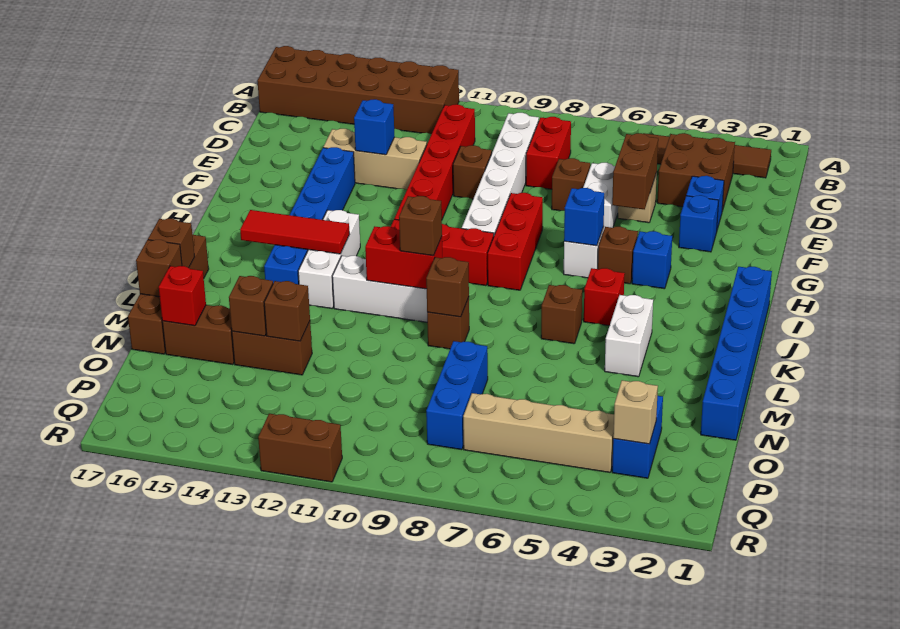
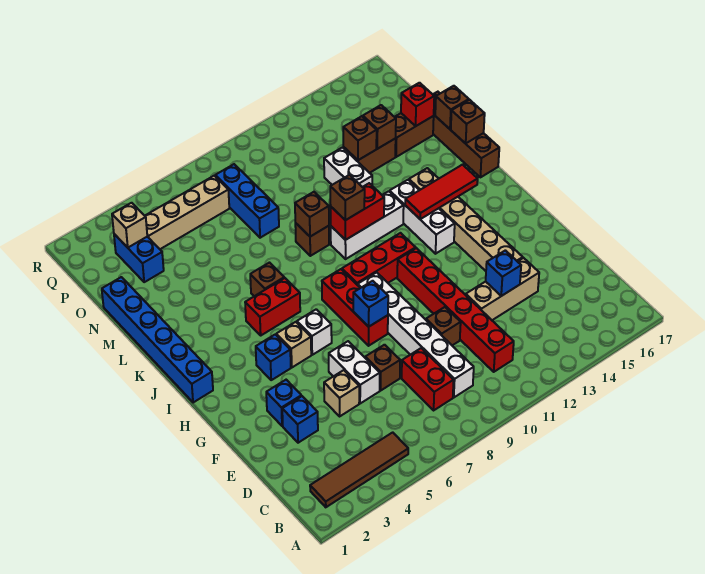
brown brick A12:B17 level 1 -> none
brown brick C3:D4 level 1 -> none
brown brick E5:F5 level 2 -> none
blue brick F14:K14 level 1 -> tan brick F14:K14 level 1
brown brick H5 level 1 -> tan brick H5 level 1
blue brick H6 level 2 -> blue brick G8 level 2
red brick J5 level 1 -> red brick J5:J6 level 1
white brick K4:L4 level 1 -> white brick M12:N12 level 1
brown brick R11:R12 level 1 -> none

